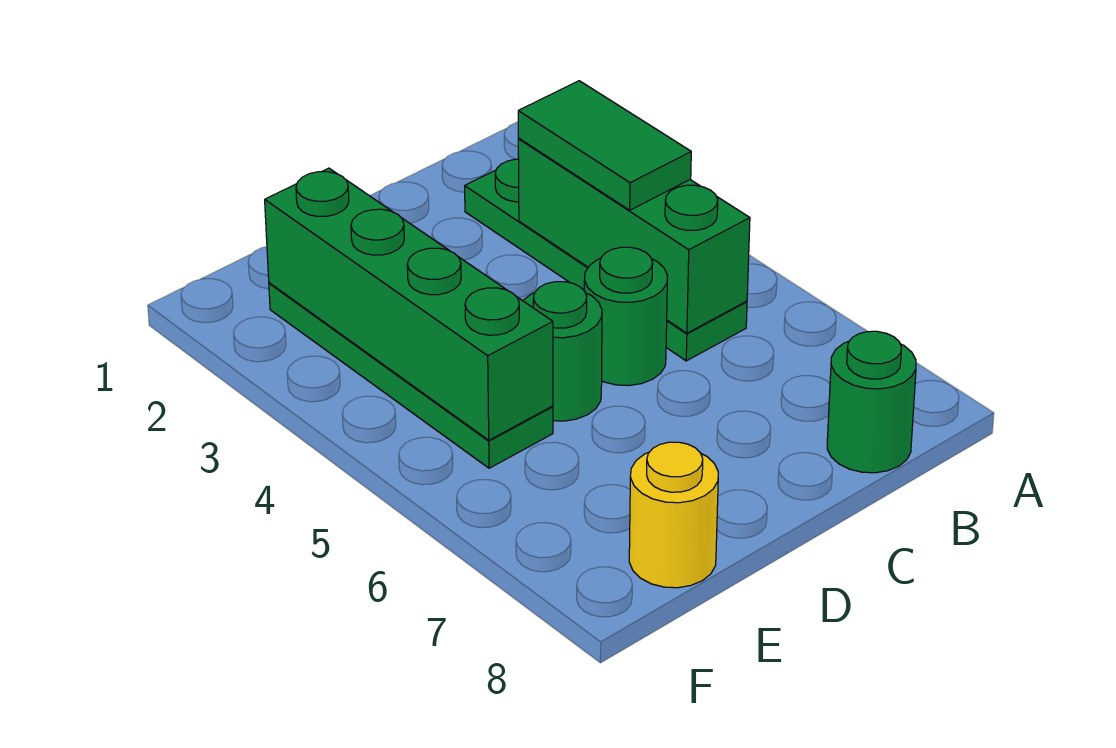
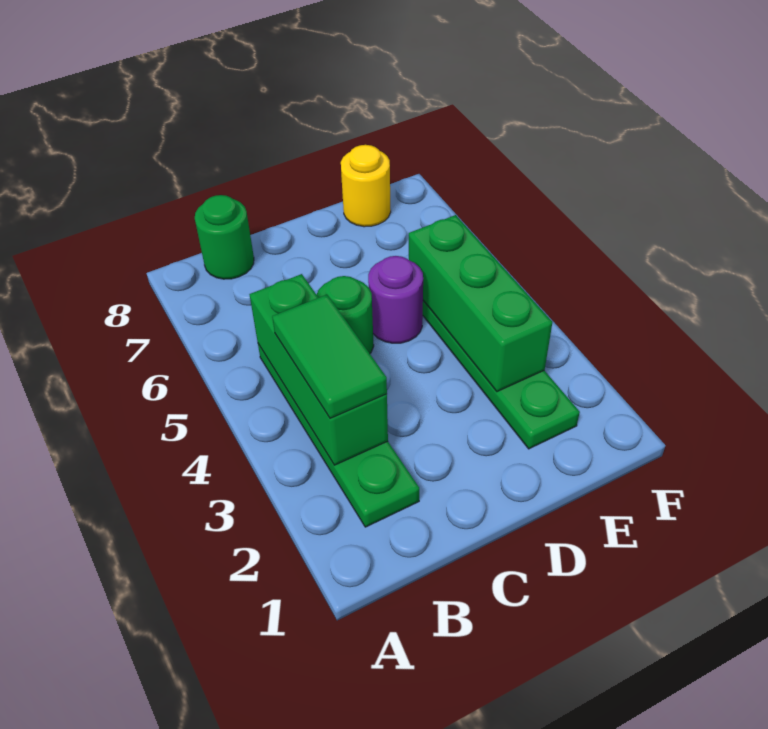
green round brick D5 level 1 -> purple round brick D5 level 1
green brick E2:E5 level 2 -> green brick E3:E5 level 2

